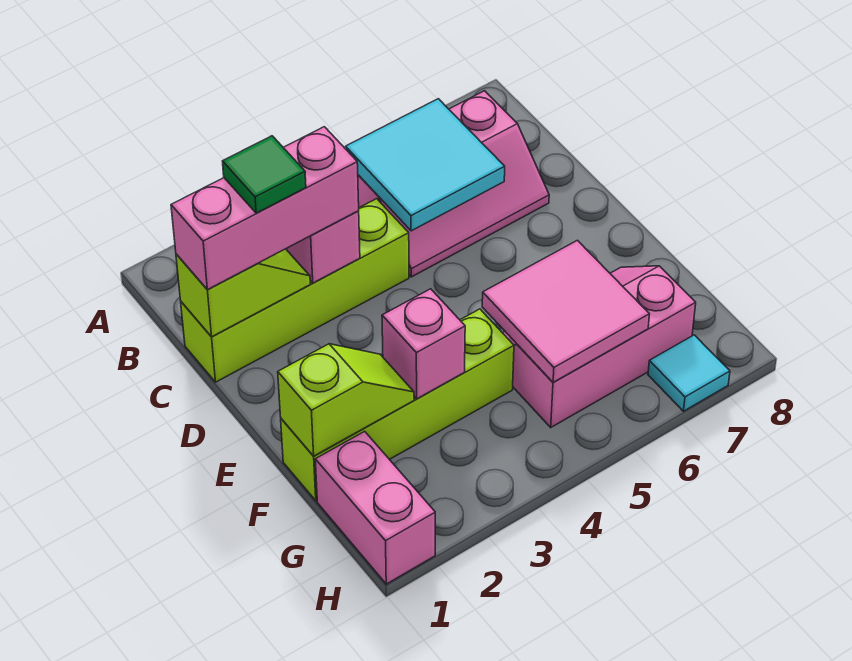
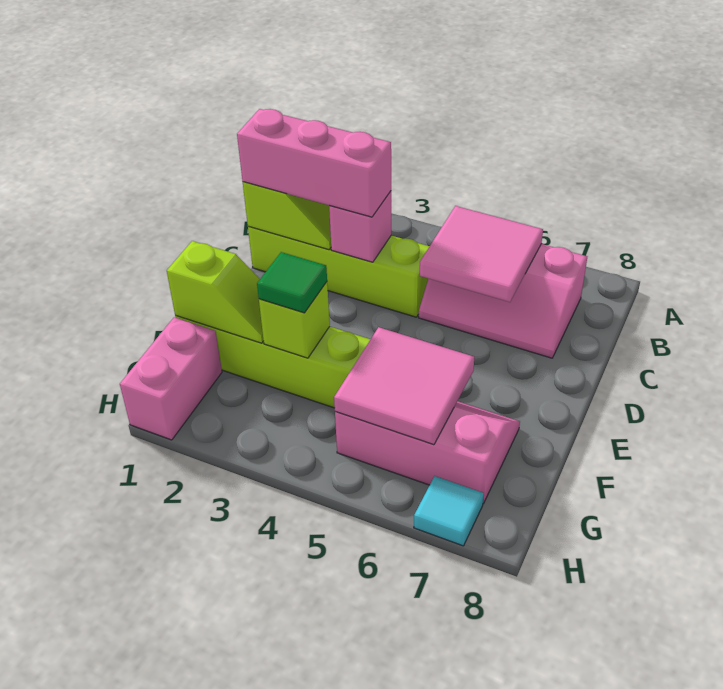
cyan tile B5:C6 level 2 -> pink tile B5:C6 level 2
green tile C2 level 4 -> green tile F3 level 3
pink brick F3 level 2 -> lime brick F3 level 2

